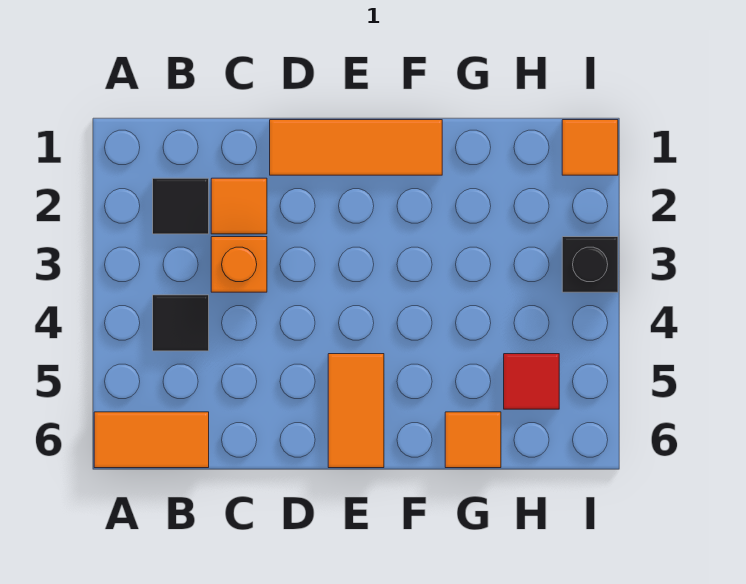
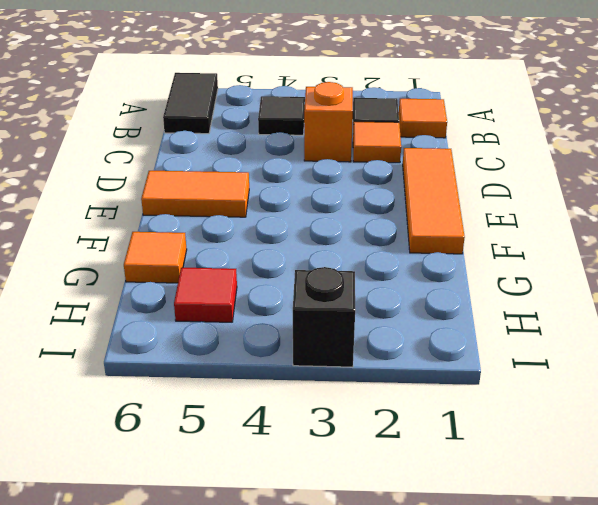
orange tile A6:B6 level 1 -> black tile A6:B6 level 1
orange tile I1 level 1 -> orange tile B1 level 1

